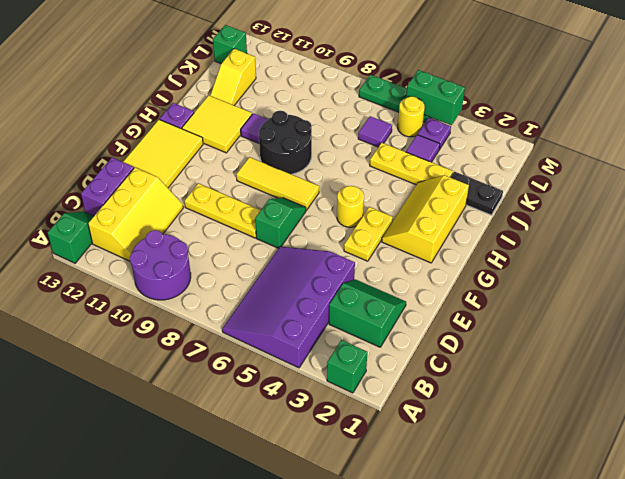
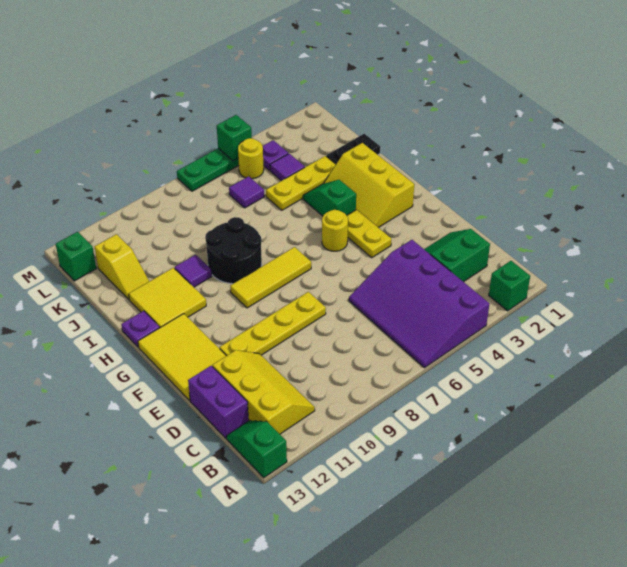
purple round brick A9:B10 level 1 -> none
green slope E7:F7 level 1 top E -> green slope H4:I4 level 1 top H
yellow plate E8:E10 level 1 -> yellow plate E8:E11 level 1
green brick M4:M5 level 2 -> green brick M5 level 2

